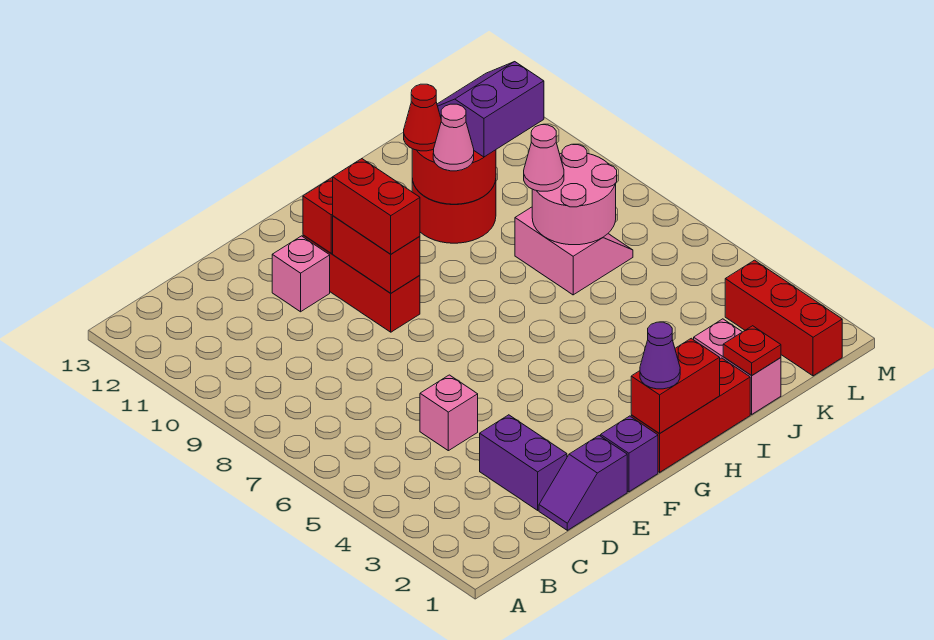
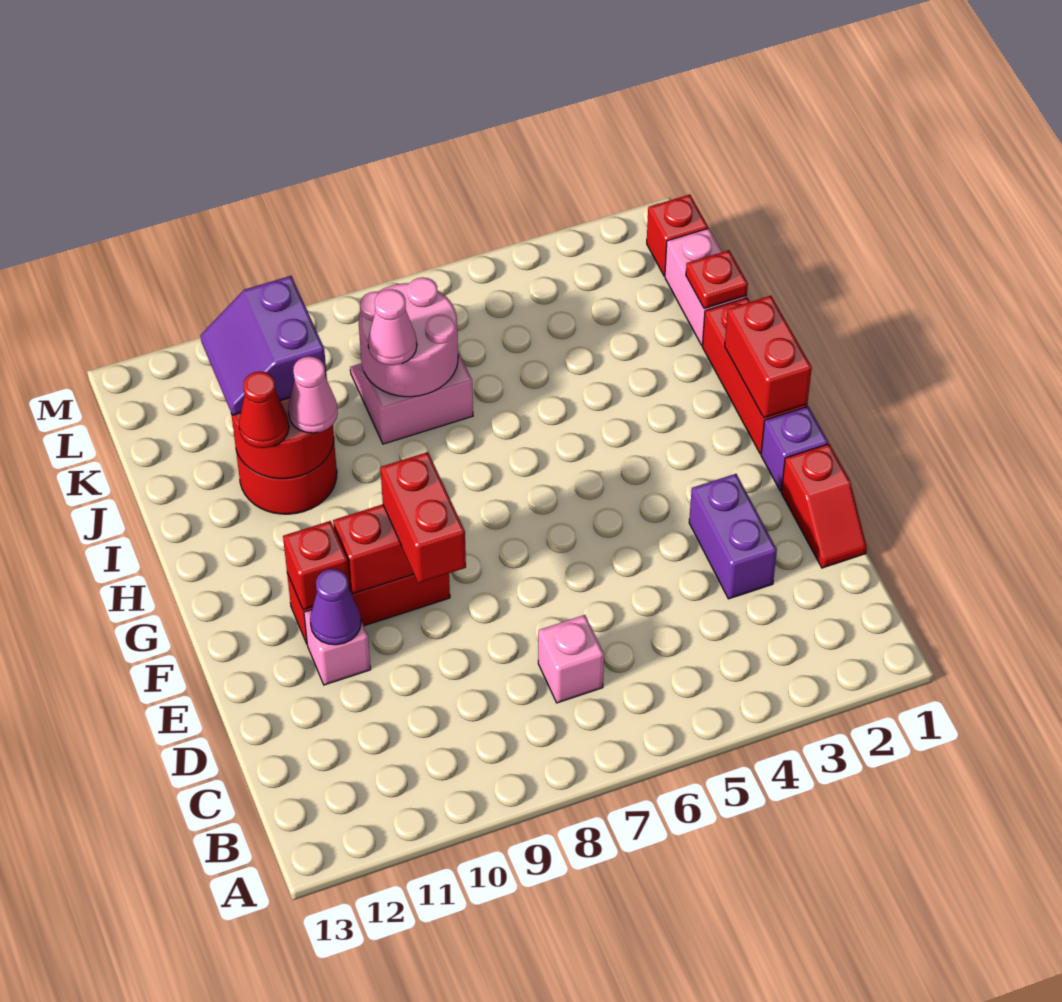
purple slope D1:E1 level 1 top E -> red slope D1:E1 level 1 top E
purple brick D2:D3 level 1 -> purple brick D3:E3 level 1
pink brick D5 level 1 -> pink brick C7 level 1
red brick F9:F10 level 3 -> red brick E9:F9 level 3
purple cone G1 level 3 -> purple cone E11 level 2
pink brick J1:J2 level 1 -> pink brick J1:K1 level 1
red brick L1:L3 level 1 -> red brick L1 level 1

